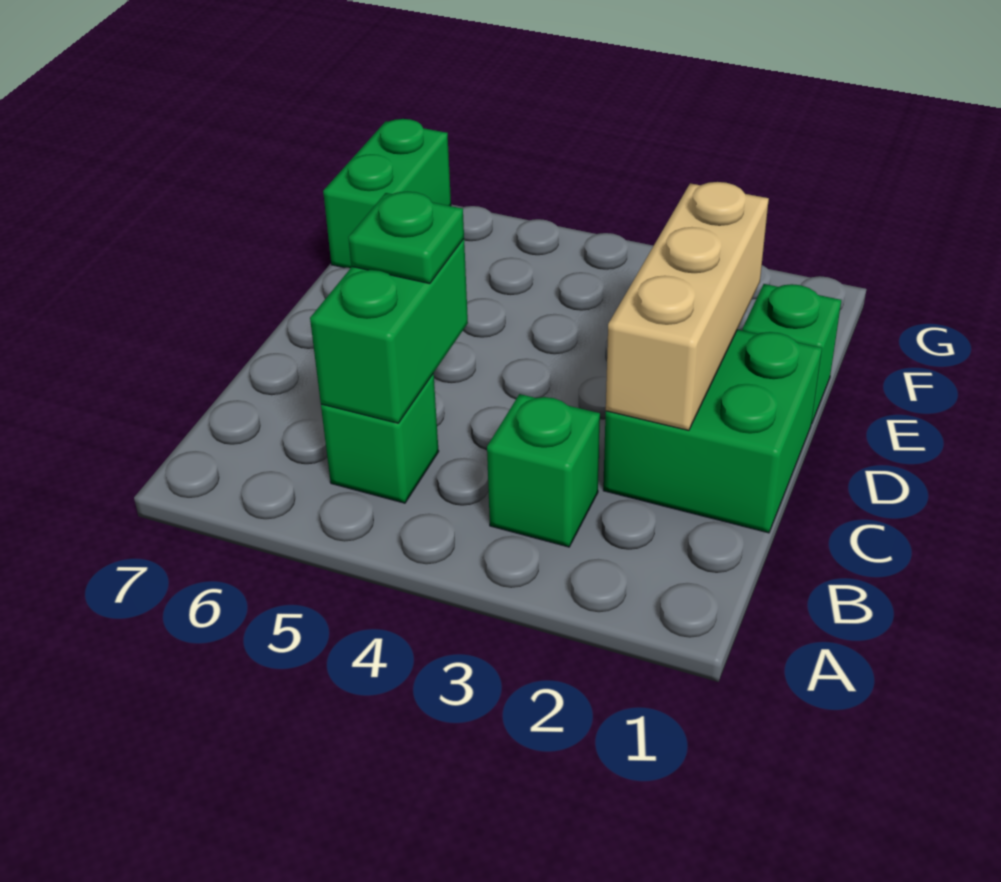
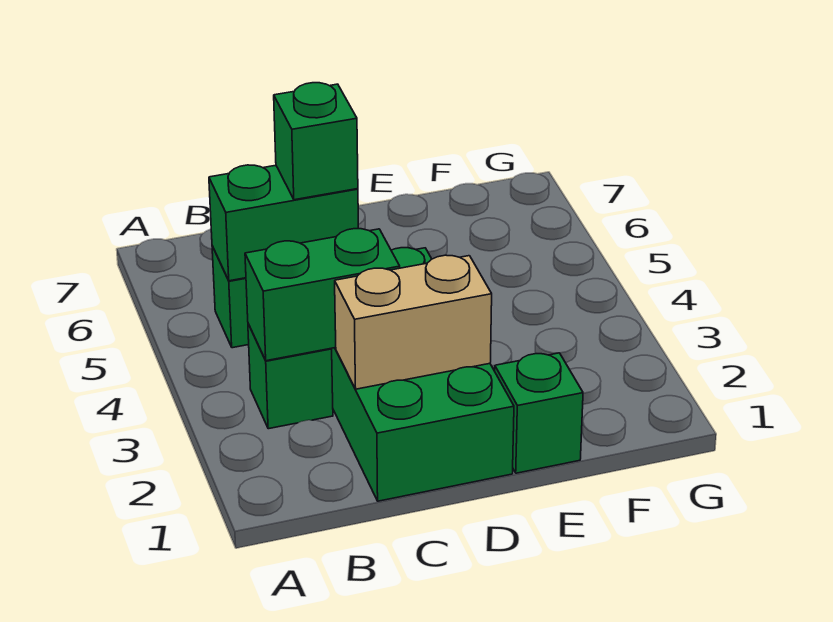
green brick C1:D2 level 1 -> green brick C1:D4 level 1
tan brick C2:E2 level 2 -> tan brick C2:D2 level 2
green plate C5 level 3 -> green brick C5 level 3
green brick F7:G7 level 1 -> green brick B3:C3 level 2

